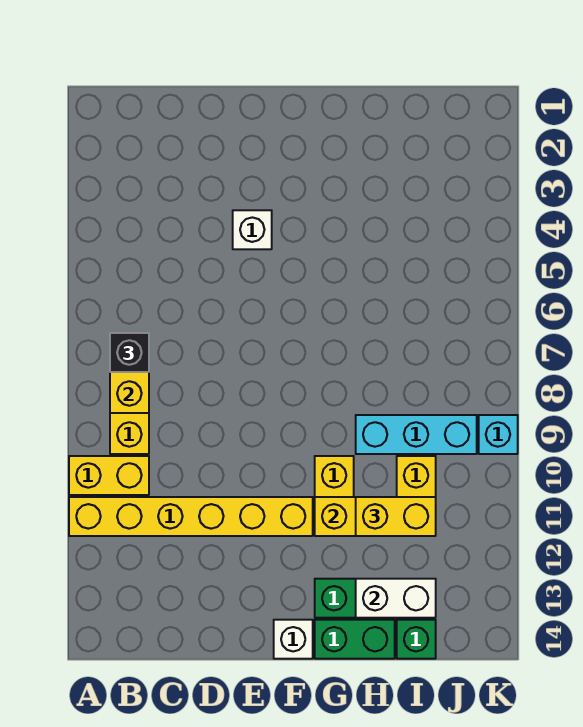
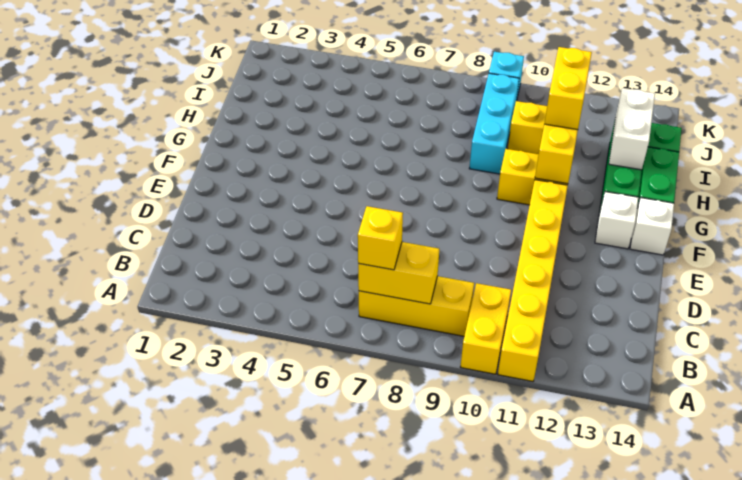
black brick B7 level 3 -> yellow brick B7 level 3
white brick E4 level 1 -> white brick F13 level 1

